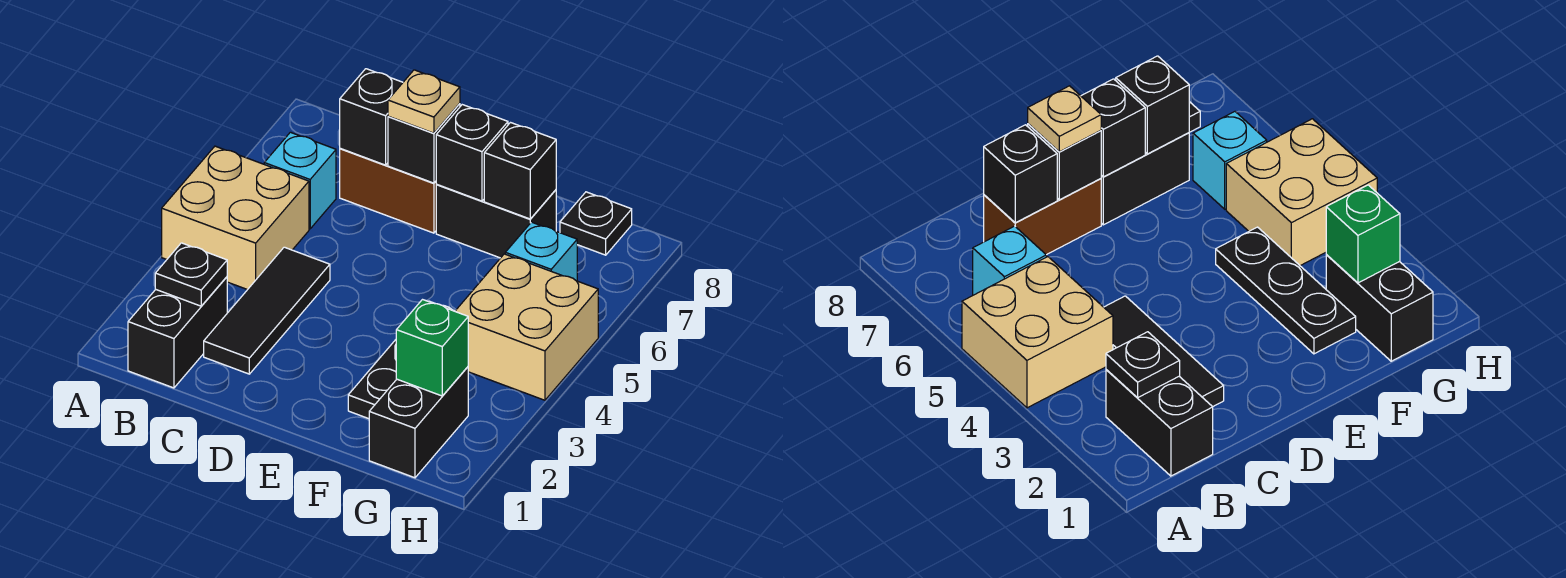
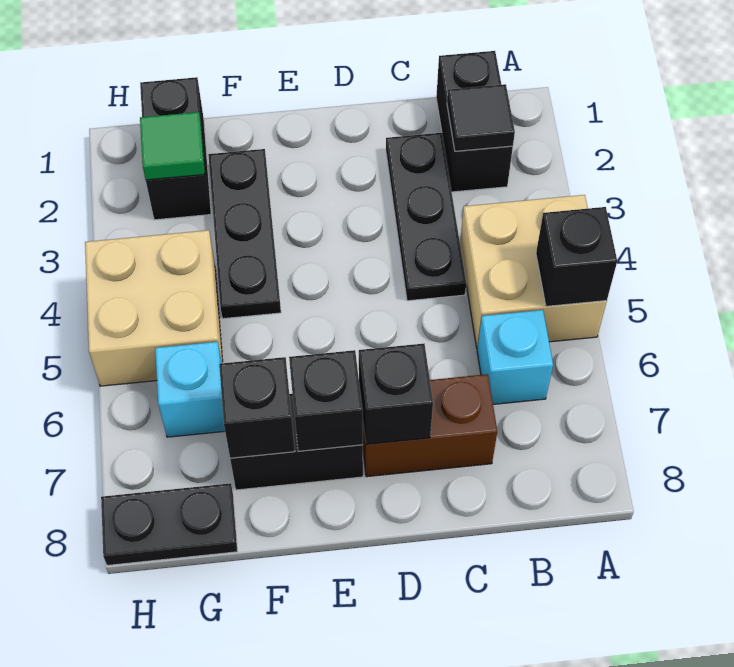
black plate B2 level 2 -> black tile B2 level 2
black tile C2:C4 level 1 -> black plate C2:C4 level 1
black brick C7 level 2 -> black brick A5 level 2
tan plate D7 level 3 -> none
green brick G2 level 2 -> green tile G2 level 2
black plate G8 level 1 -> black plate G8:H8 level 1

